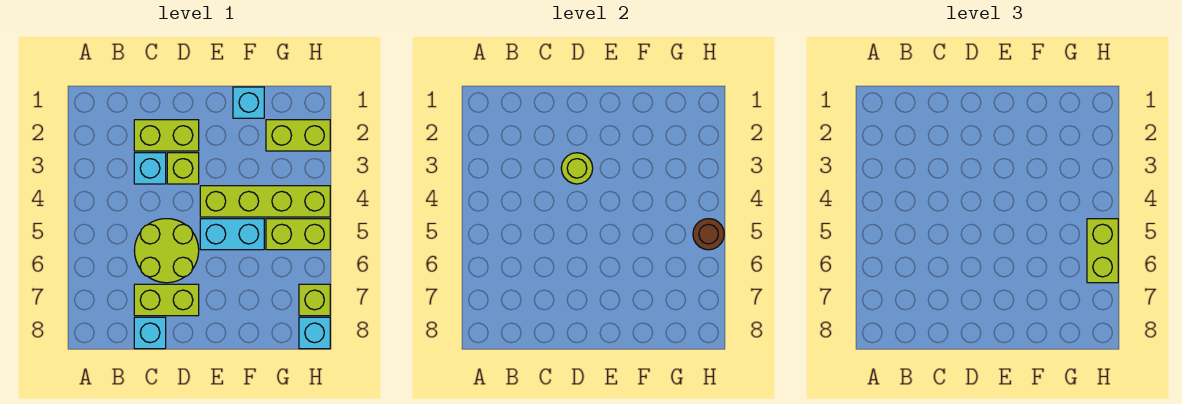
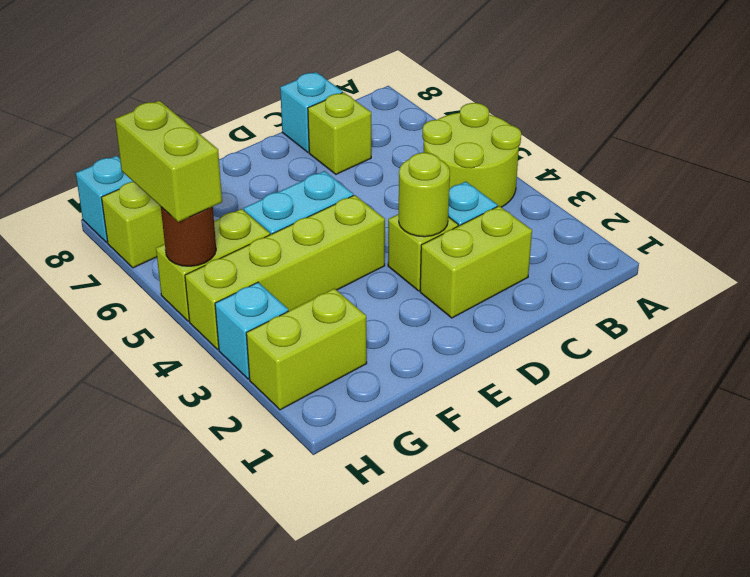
lime round brick C5:D6 level 1 -> lime round brick A4:B5 level 1
lime brick C7:D7 level 1 -> lime brick C7 level 1
cyan brick F1 level 1 -> cyan brick H3 level 1

